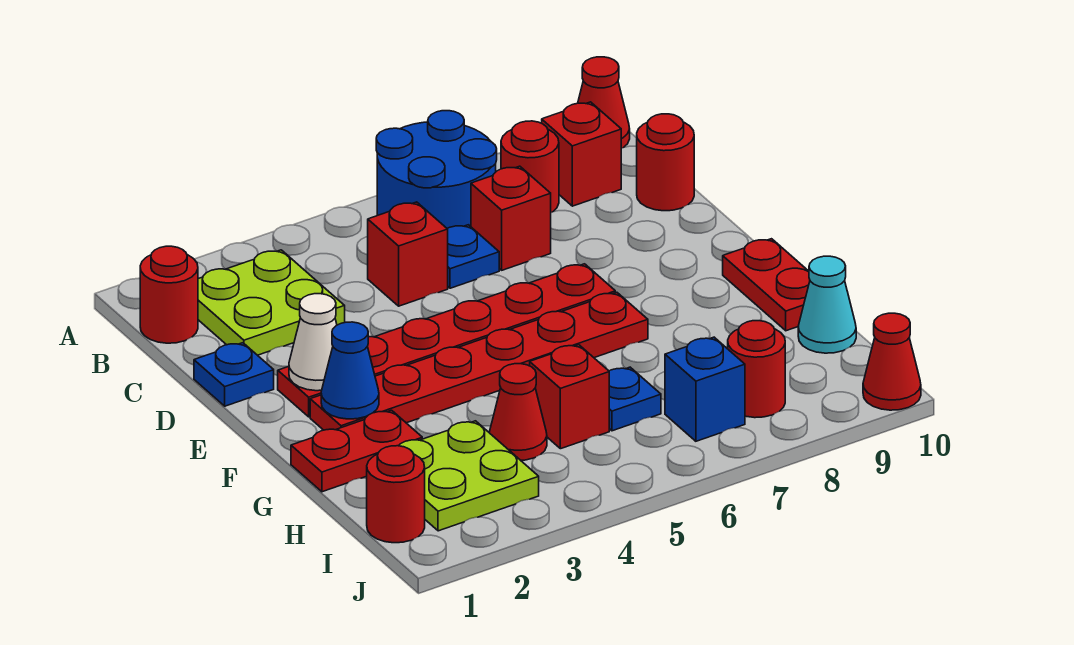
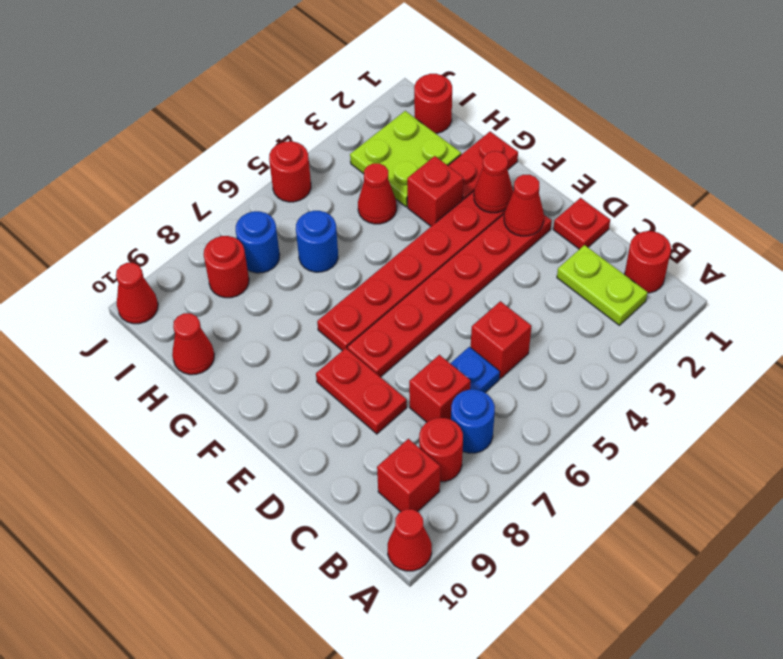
blue round brick A6:B7 level 1 -> blue round brick B7 level 1
lime plate B2:C3 level 1 -> lime plate B2:C2 level 1
red round brick C10 level 1 -> red round brick J5 level 1
blue plate D1 level 1 -> red plate D1 level 1
white cone E2 level 2 -> red cone E2 level 2
blue cone F2 level 2 -> red cone F2 level 2
red plate F10:G10 level 1 -> red plate D8:E8 level 1
red brick H5 level 1 -> red brick G3 level 1
blue plate H6 level 1 -> blue round brick H6 level 1
cyan cone H10 level 1 -> red cone H10 level 1
blue brick I7 level 1 -> blue round brick I7 level 1

